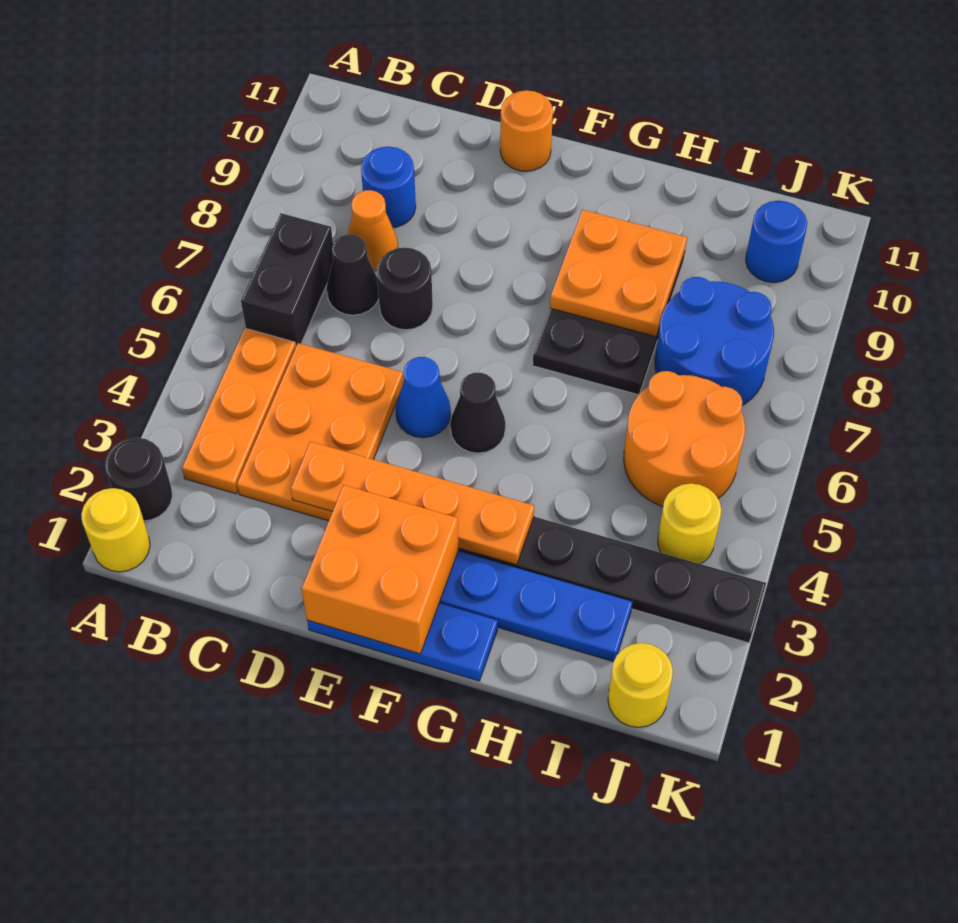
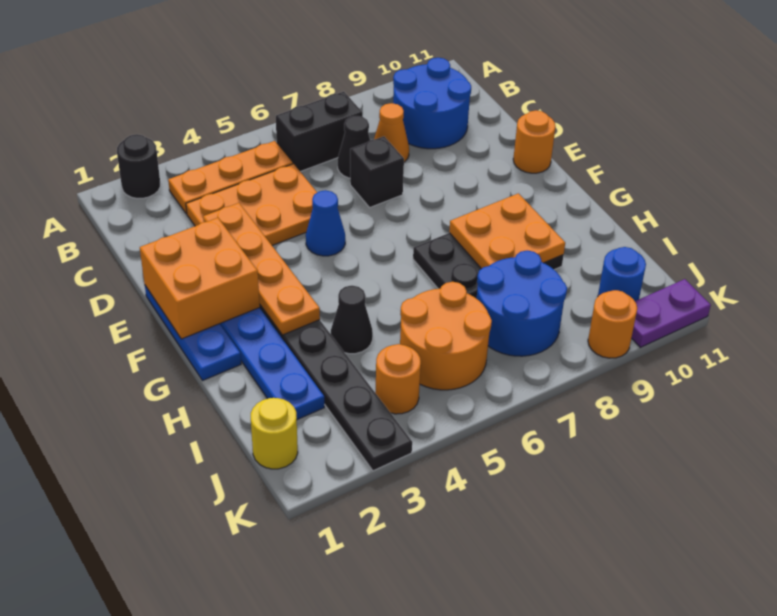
yellow round brick A1 level 1 -> none
blue round brick C9 level 1 -> blue round brick B9:C10 level 1
black round brick D7 level 1 -> black brick D7 level 1
black cone F5 level 1 -> black cone H4 level 1
yellow round brick J4 level 1 -> orange round brick J4 level 1
none -> orange round brick K9 level 1
none -> purple plate K10:K11 level 1

